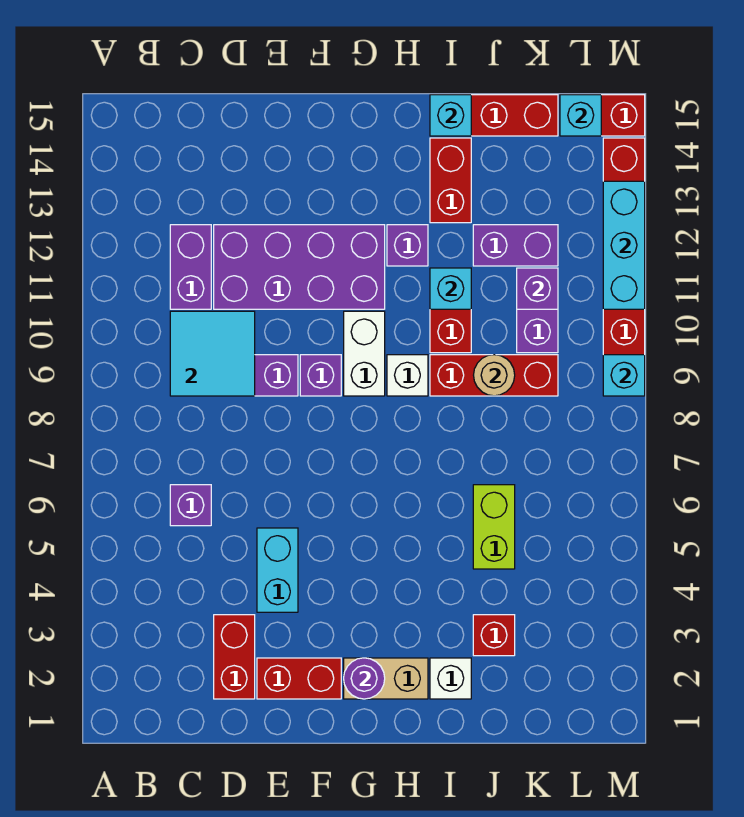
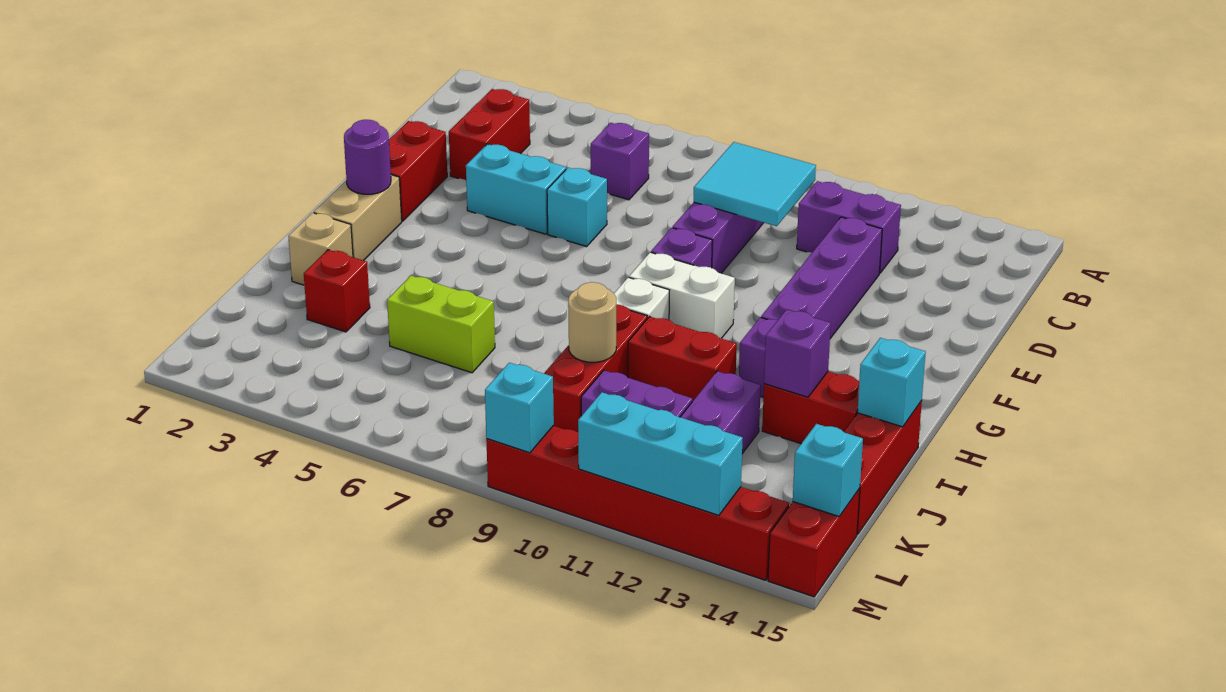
red brick D2:D3 level 1 -> red brick C3:D3 level 1
purple brick D11:G12 level 1 -> purple brick D12:G12 level 1
white brick I2 level 1 -> tan brick I2 level 1
cyan brick I11 level 2 -> cyan brick E6 level 1
purple brick K11 level 2 -> purple brick I13 level 2

